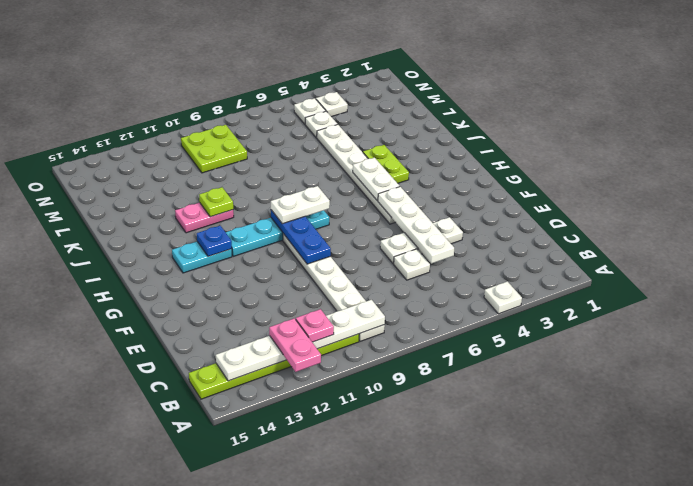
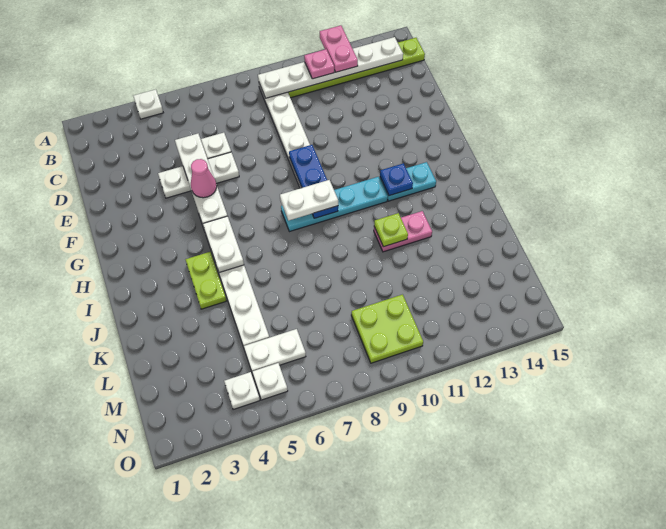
none -> pink cone F5 level 3
white plate M5 level 1 -> white plate M5:M6 level 1

